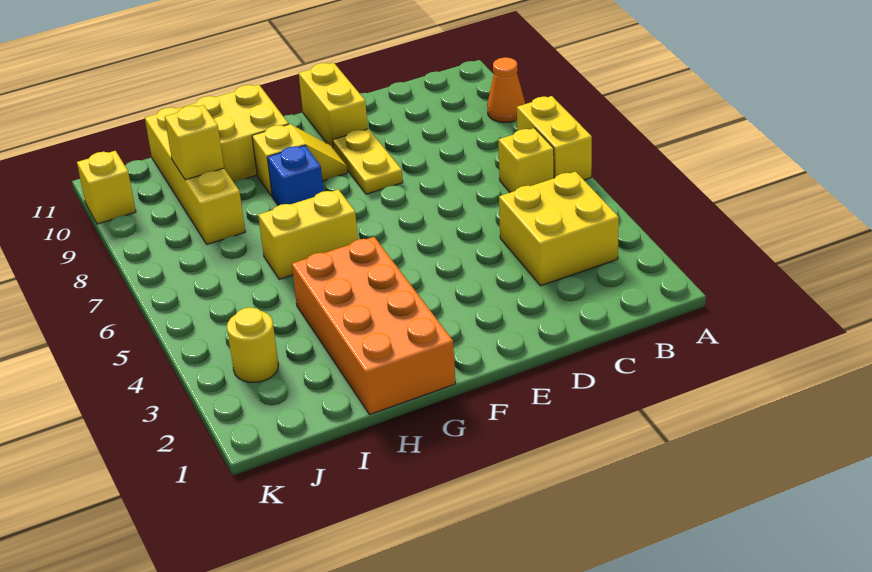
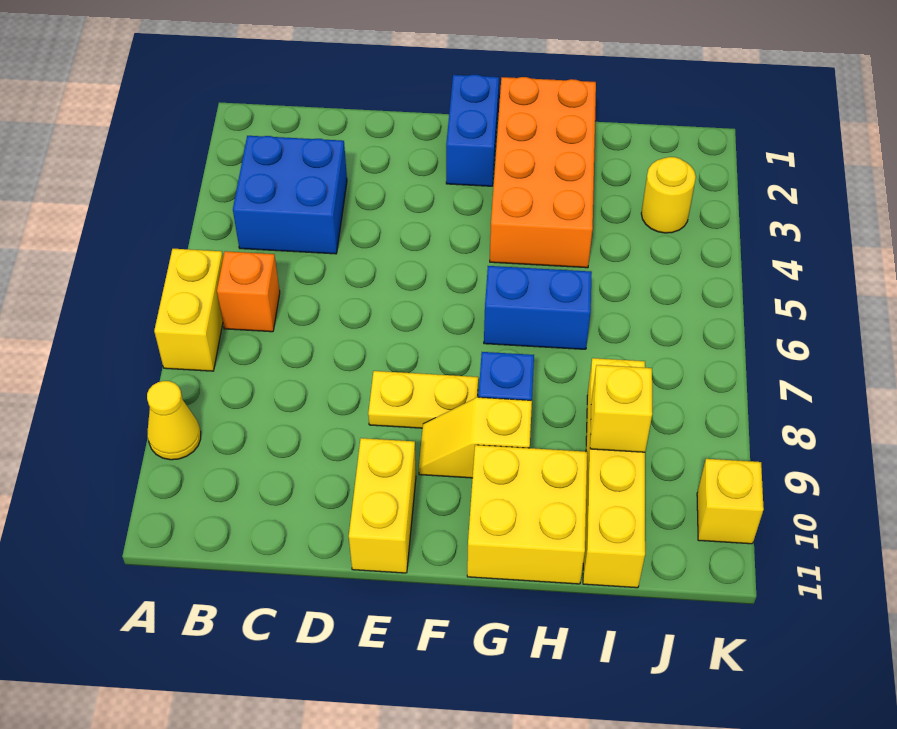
orange cone A9 level 1 -> yellow cone A9 level 1
yellow brick B3:C4 level 1 -> blue brick B3:C4 level 1
yellow brick B6 level 1 -> orange brick B6 level 1
yellow plate E8:E9 level 1 -> yellow plate E8:F8 level 1
none -> blue brick F1:F2 level 1
yellow brick G6:H6 level 1 -> blue brick G6:H6 level 1

